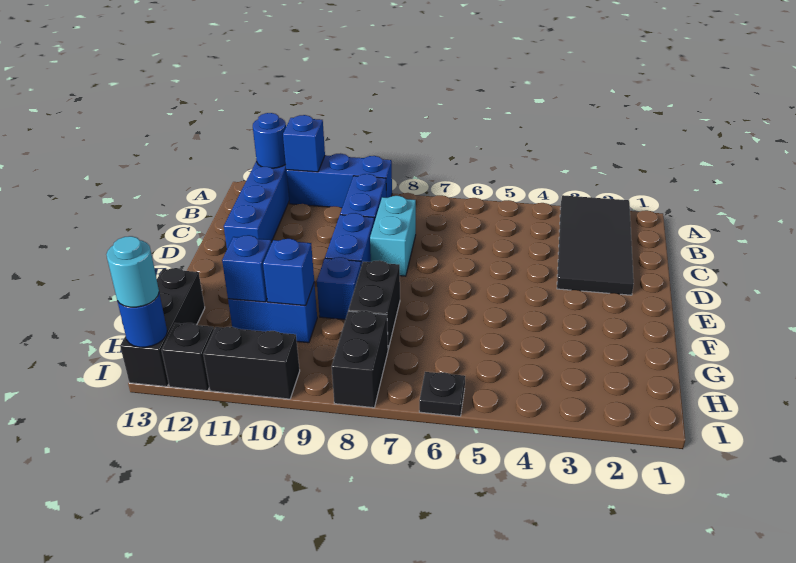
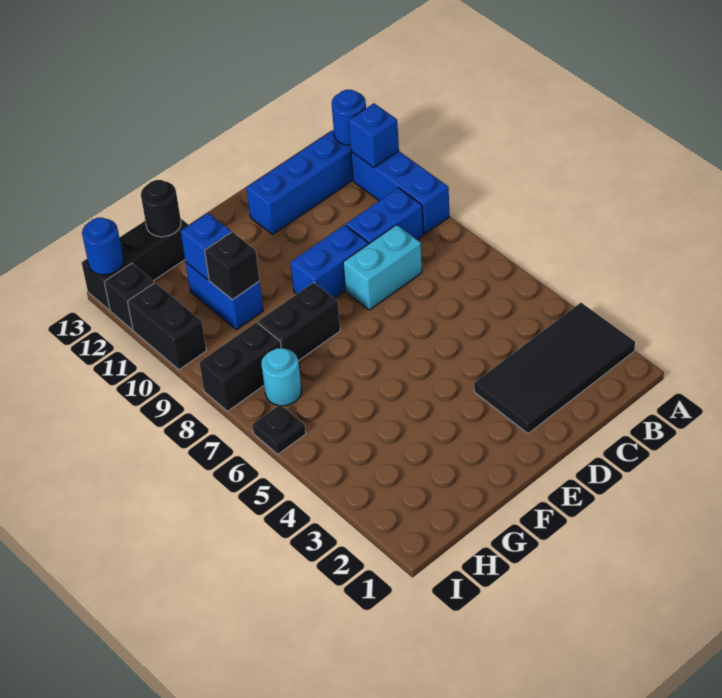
blue brick F9 level 1 -> none
blue brick G10 level 2 -> black brick G10 level 2
none -> black round brick G13 level 2
cyan round brick I13 level 3 -> cyan round brick H7 level 1

